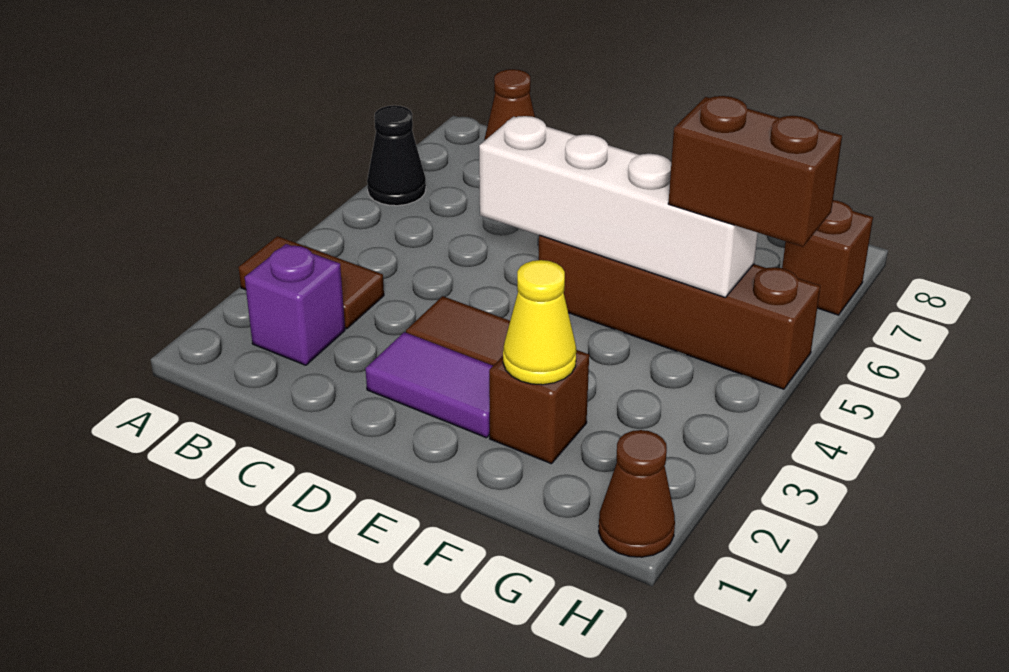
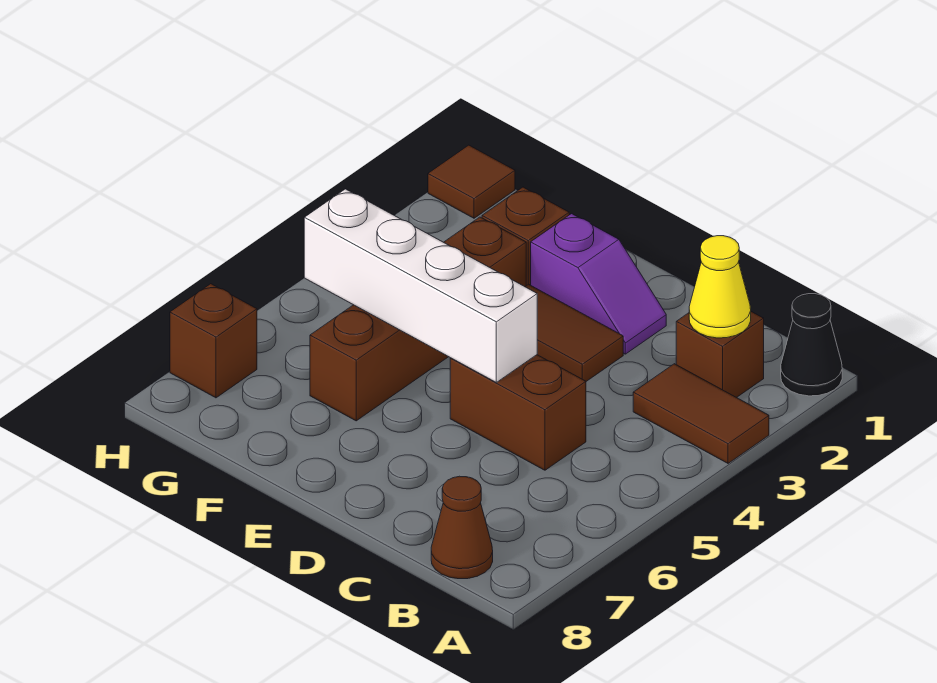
black cone A6 level 1 -> black cone A1 level 1
purple brick B2 level 1 -> brown brick B2 level 1
purple tile D2:E2 level 1 -> purple slope D2:E2 level 1 top E
brown brick E5:H5 level 1 -> brown brick F3:F6 level 1
yellow cone F2 level 2 -> yellow cone B2 level 2
brown brick G5:H5 level 3 -> brown brick C5:D5 level 1
brown cone H1 level 1 -> brown tile H1 level 1

